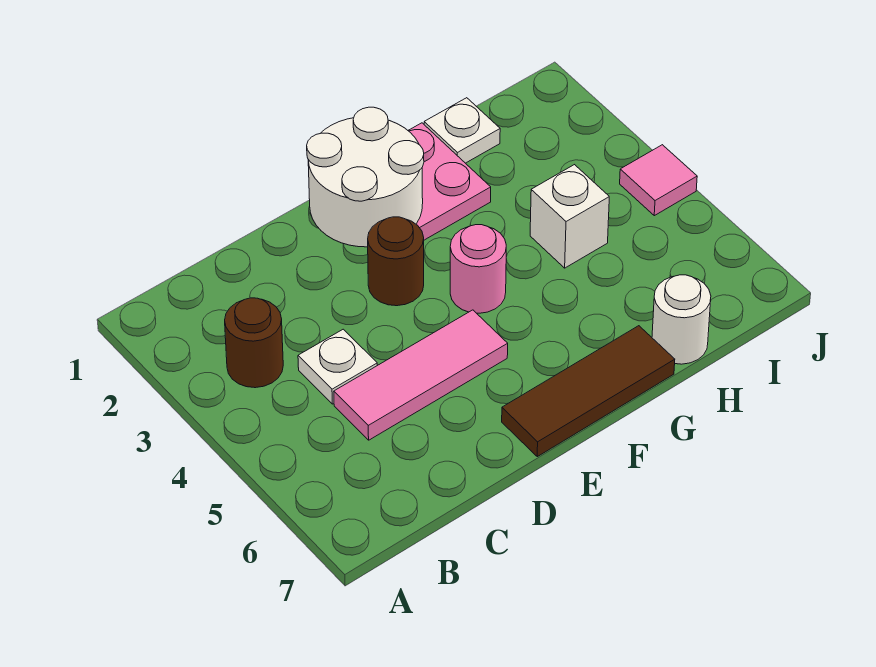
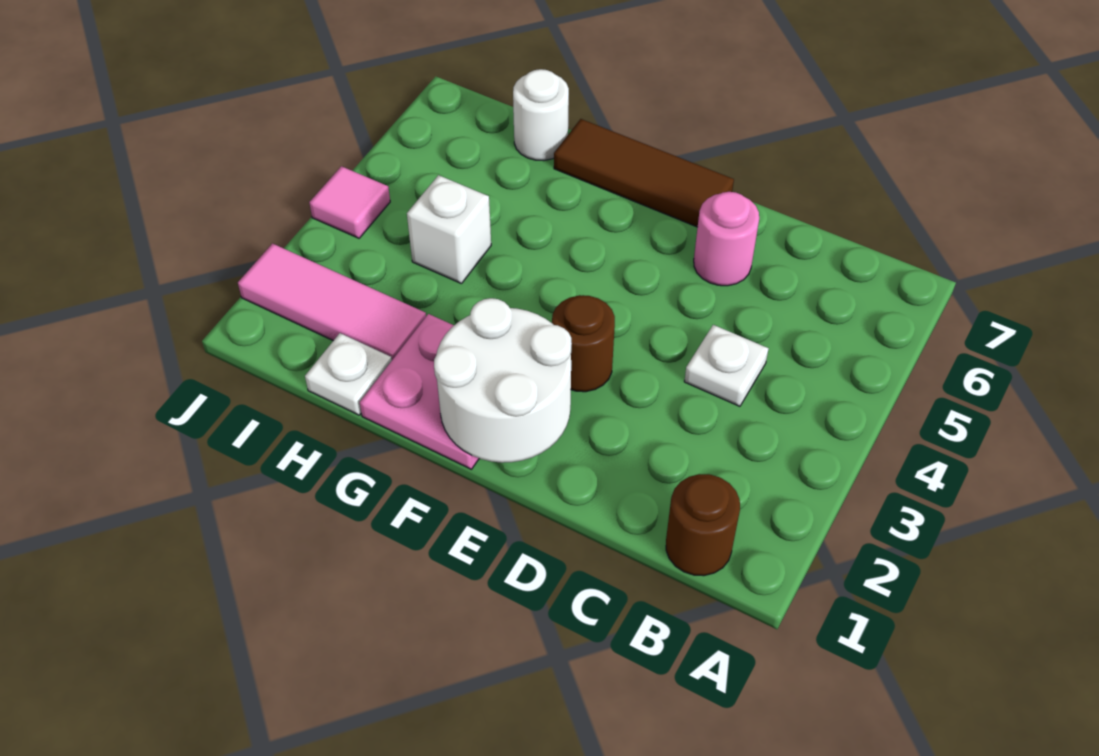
brown round brick B3 level 1 -> brown round brick B1 level 1
pink tile C5:E5 level 1 -> pink tile H2:J2 level 1
pink round brick F4 level 1 -> pink round brick D6 level 1

